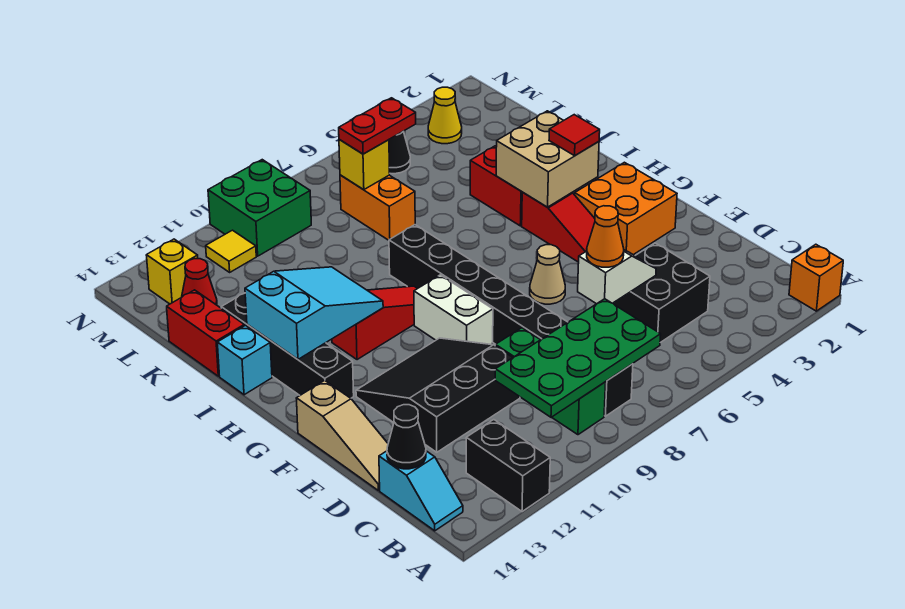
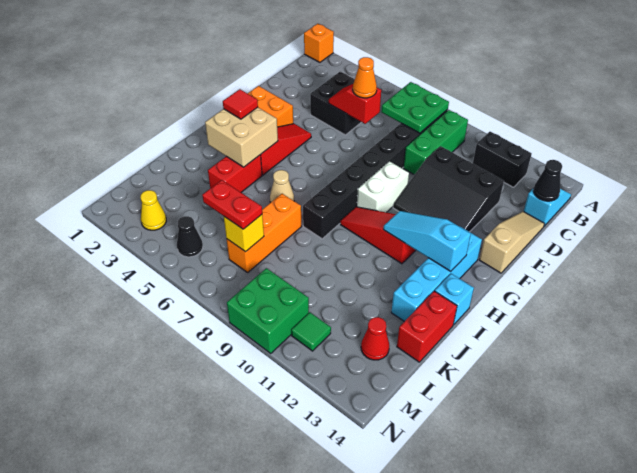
black brick A12:B12 level 1 -> black brick B11:B12 level 1
green plate B7:C10 level 2 -> green plate B7:C8 level 2
white slope D5:D6 level 2 top 6 -> red slope D5:D6 level 2 top 6
tan cone F6 level 1 -> tan cone I6 level 1
black brick G13:J13 level 1 -> cyan brick G13:J13 level 1
cyan slope H11:I13 level 2 top 13 -> cyan slope H11:H13 level 2 top 13
orange brick K7:L7 level 1 -> orange brick J7:L7 level 1
yellow tile M11 level 1 -> green tile M11 level 1
yellow brick M13 level 1 -> none

